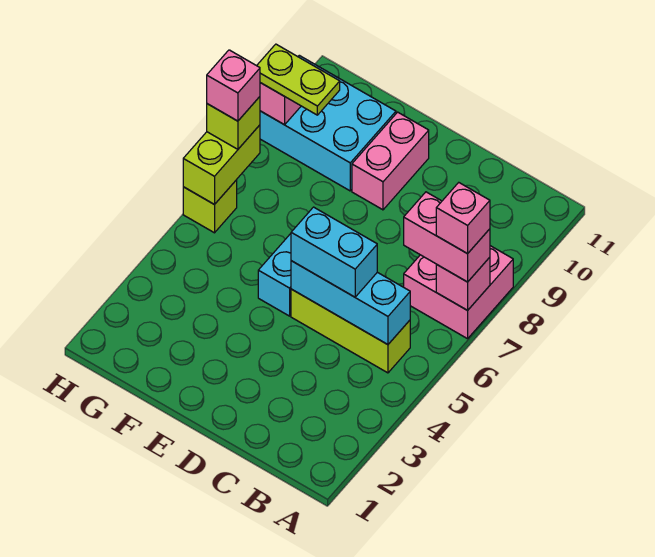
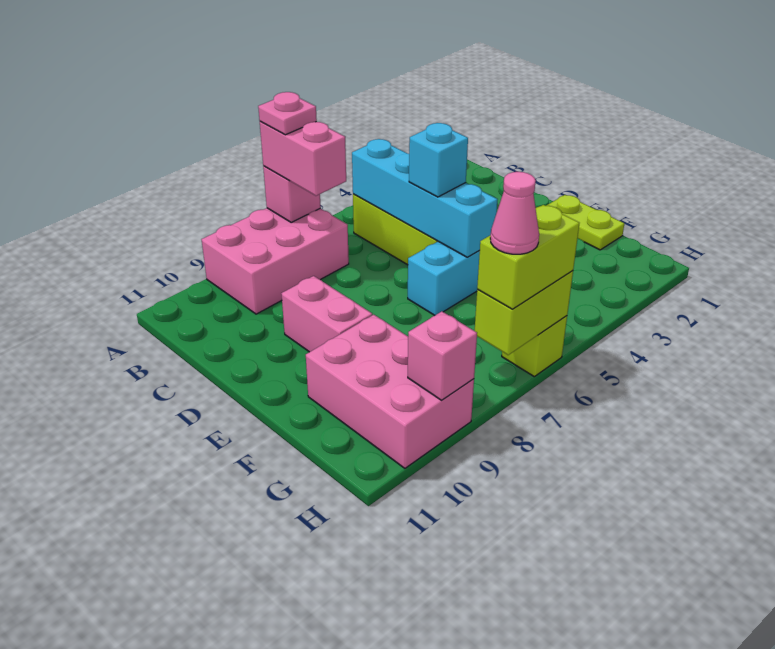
pink brick A7:B8 level 1 -> pink brick A7:B9 level 1
pink brick A7 level 4 -> pink plate A7 level 4
cyan brick B5:D5 level 2 -> cyan brick B5:E5 level 2
cyan brick C5:D5 level 3 -> cyan brick D5 level 3
pink brick E9:E10 level 1 -> pink brick D9:E9 level 1
cyan brick F9:H10 level 1 -> pink brick F9:H10 level 1
lime plate G9:H9 level 3 -> lime plate E1:F1 level 1
lime brick H7 level 3 -> lime brick H6:H7 level 3
pink brick H7 level 4 -> pink cone H7 level 4

